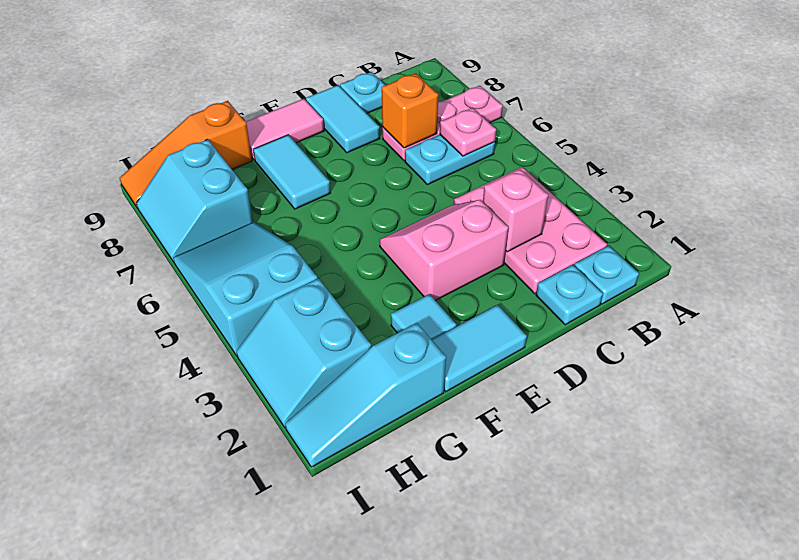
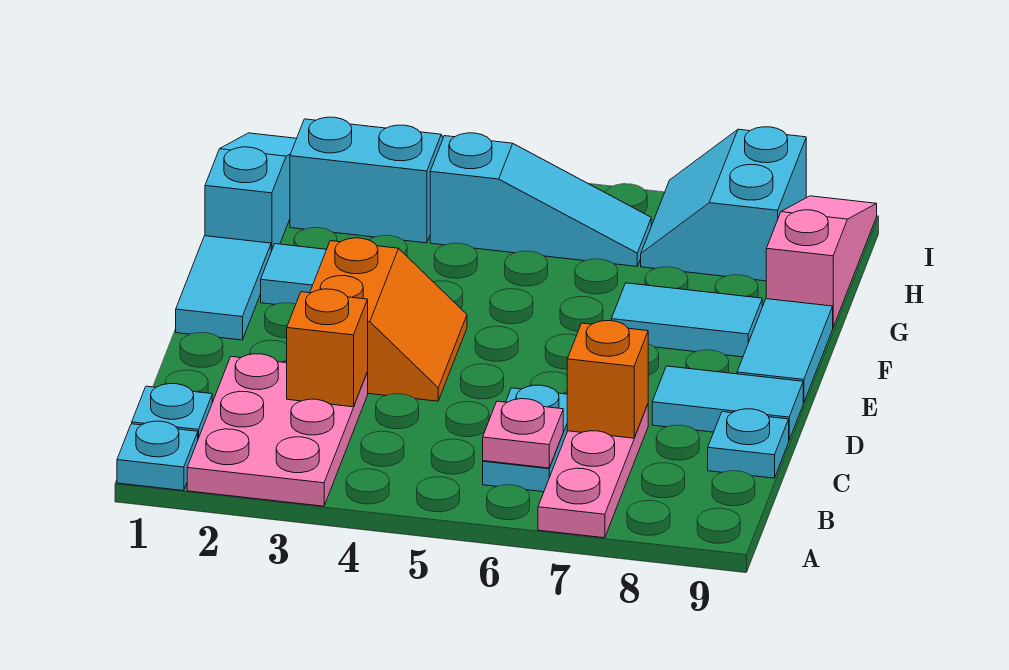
pink plate B2:C4 level 1 -> pink plate A2:C3 level 1
cyan plate C1 level 1 -> cyan plate A1 level 1
pink brick C3 level 2 -> orange brick C3 level 2
pink slope D3:E4 level 1 top 3 -> orange slope D3:E4 level 1 top 3
pink tile E9:F9 level 1 -> cyan tile E9:F9 level 1
orange slope G9:I9 level 1 top G -> pink slope G9:I9 level 1 top G
cyan slope H4:I6 level 1 top 4 -> cyan slope H4:H6 level 1 top 4
cyan slope H7:I8 level 1 top H -> cyan slope H7:I8 level 1 top 8

